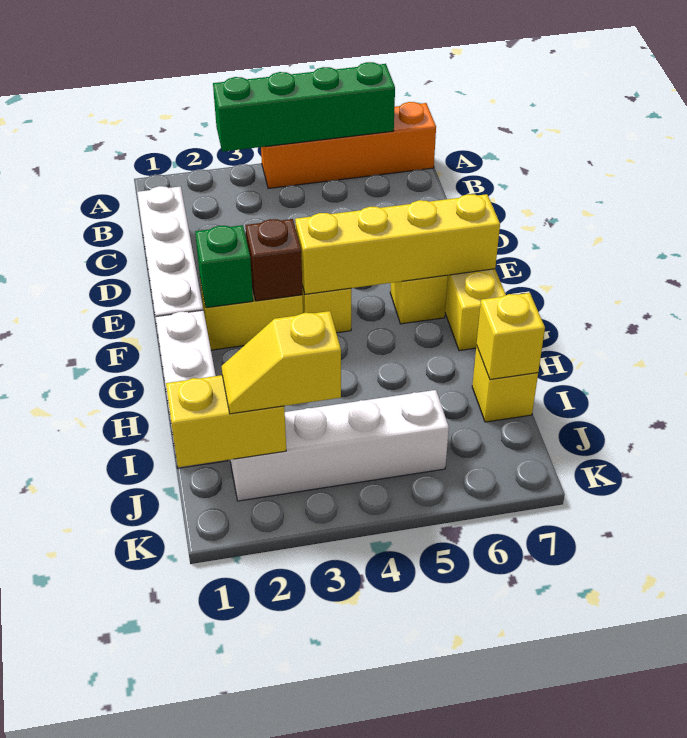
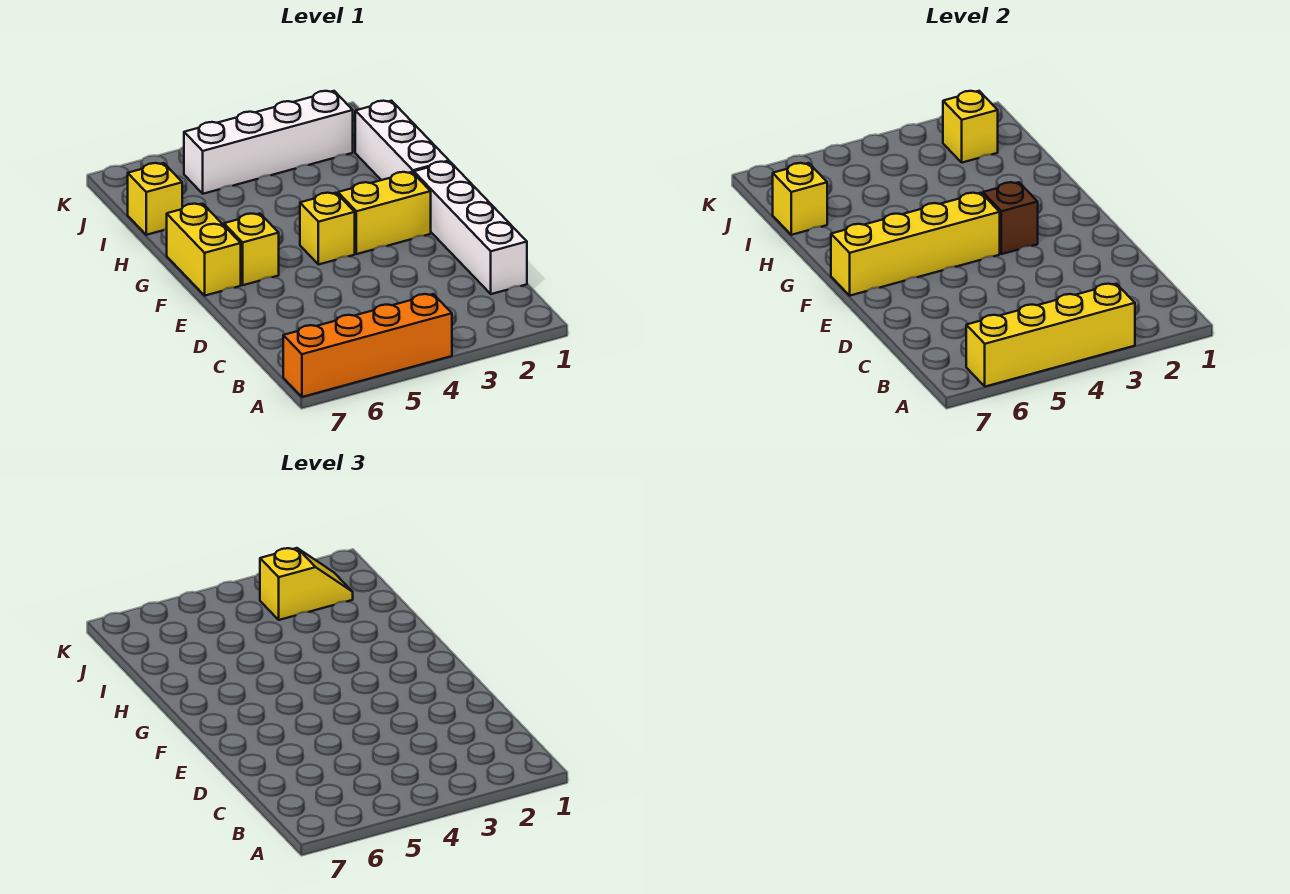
green brick A3:A6 level 2 -> yellow brick A3:A6 level 2
green brick F2 level 2 -> none
yellow brick J1:J2 level 2 -> yellow brick J2 level 2

